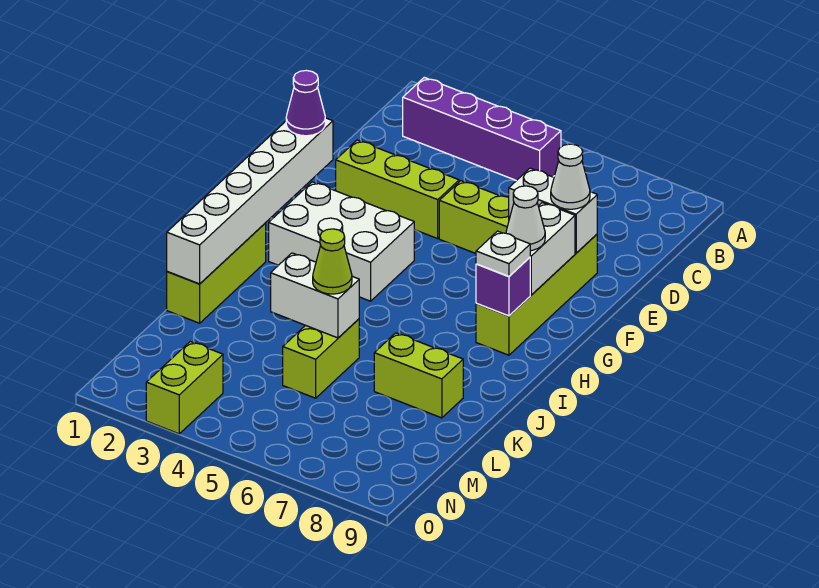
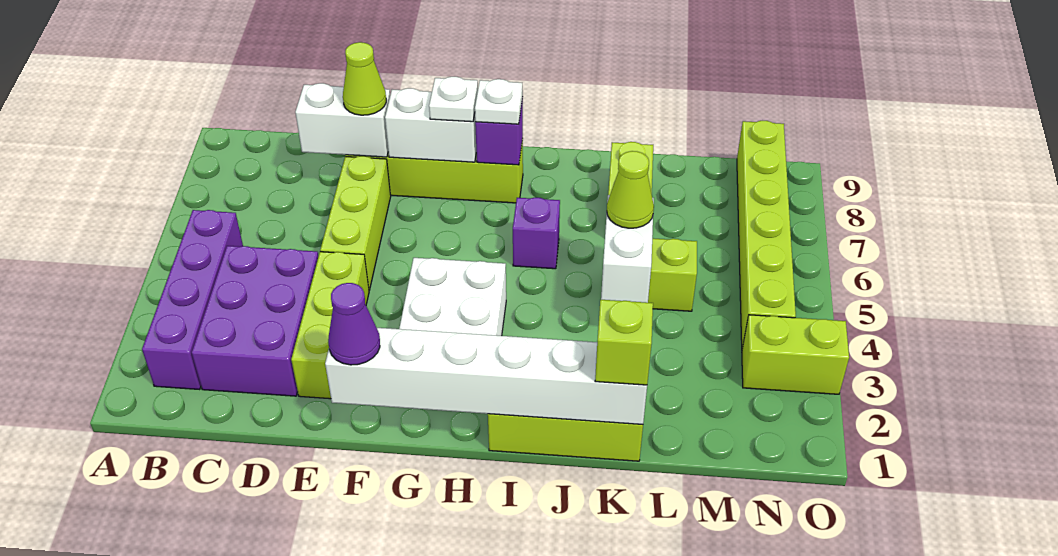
none -> purple brick C2:D4 level 1
white brick E7:E8 level 2 -> white brick D8:E8 level 2
white cone E8 level 3 -> lime cone E8 level 3
white cone G8 level 3 -> white plate G8 level 3
none -> purple brick I6 level 1
none -> lime brick K1 level 3
none -> lime brick N4:N9 level 1

